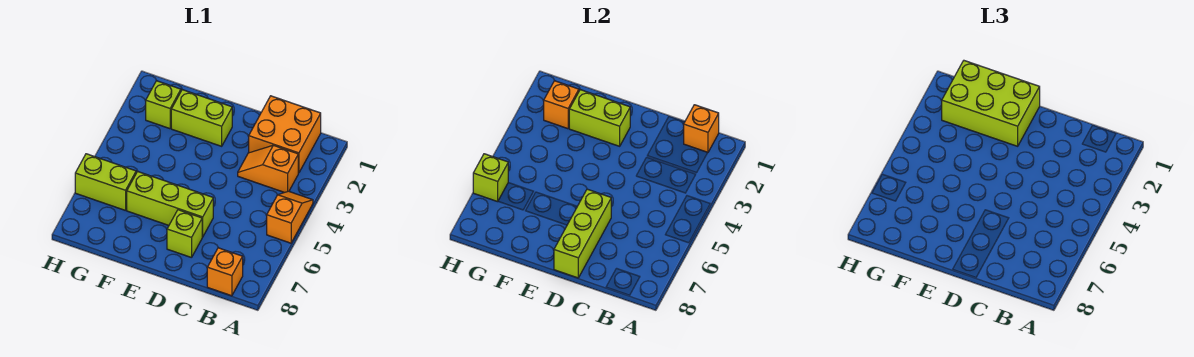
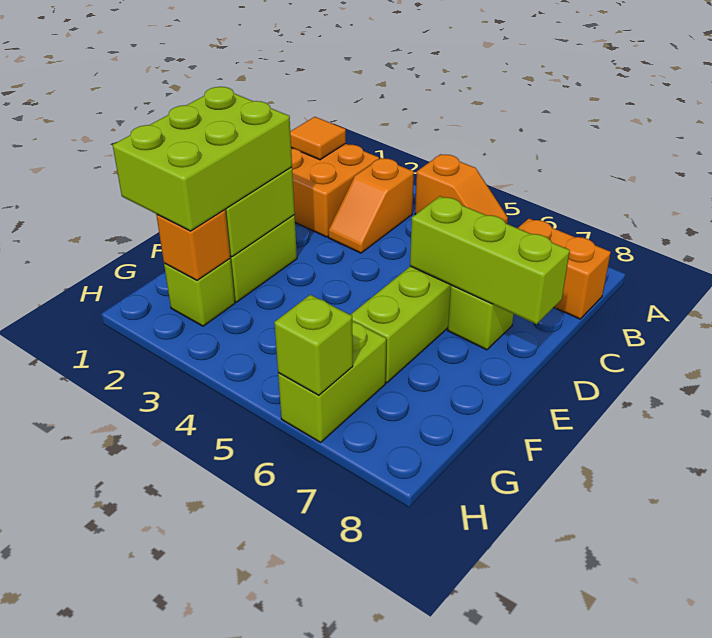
orange slope A4:A5 level 1 top 5 -> orange slope A4:A5 level 1 top 4
orange brick B1 level 2 -> orange tile B1 level 2
orange brick B8 level 1 -> orange brick B7:B8 level 1

